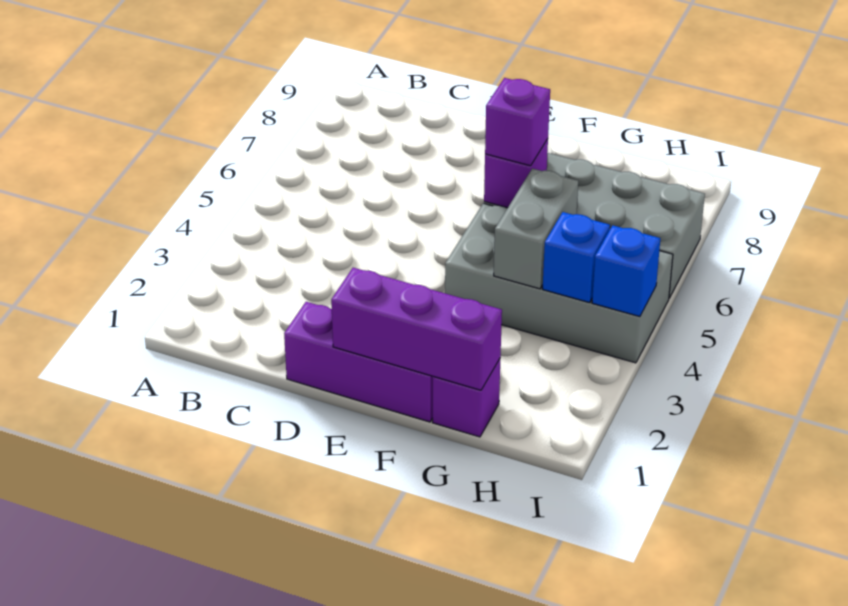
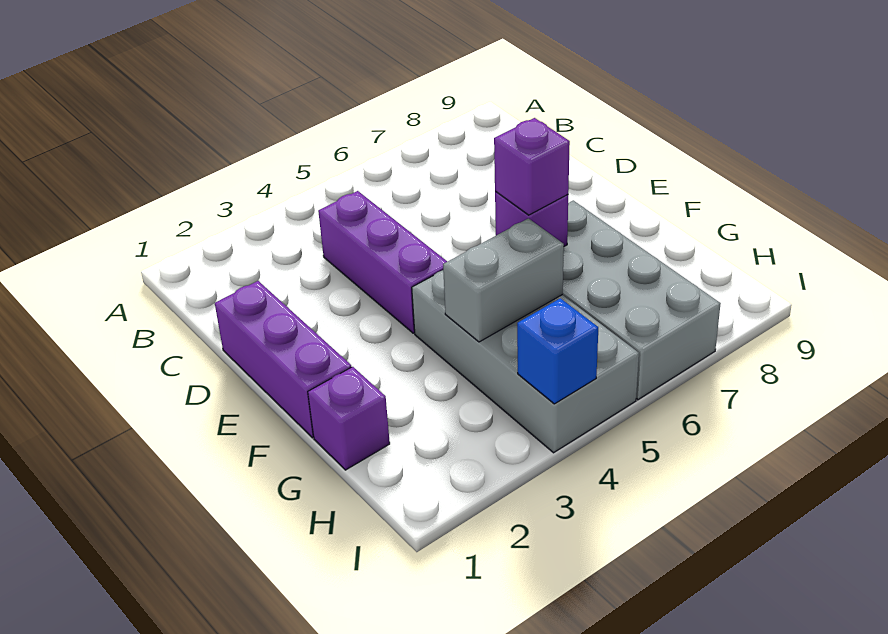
purple brick E1:G1 level 2 -> purple brick C4:E4 level 1
blue brick H4 level 2 -> none

